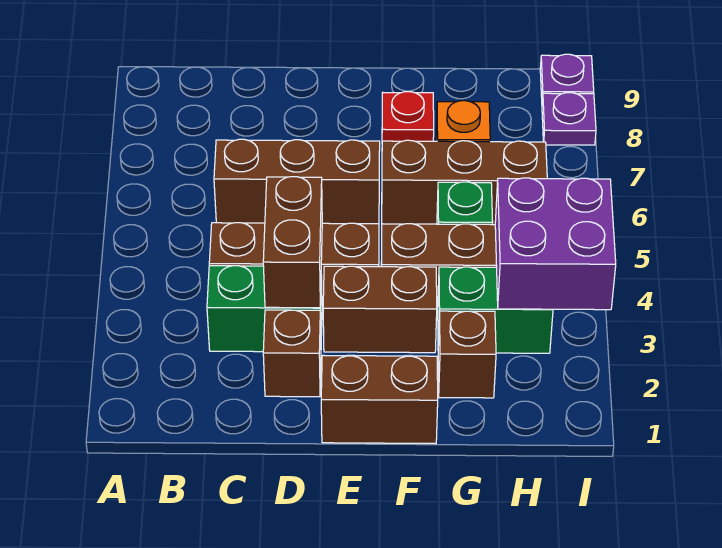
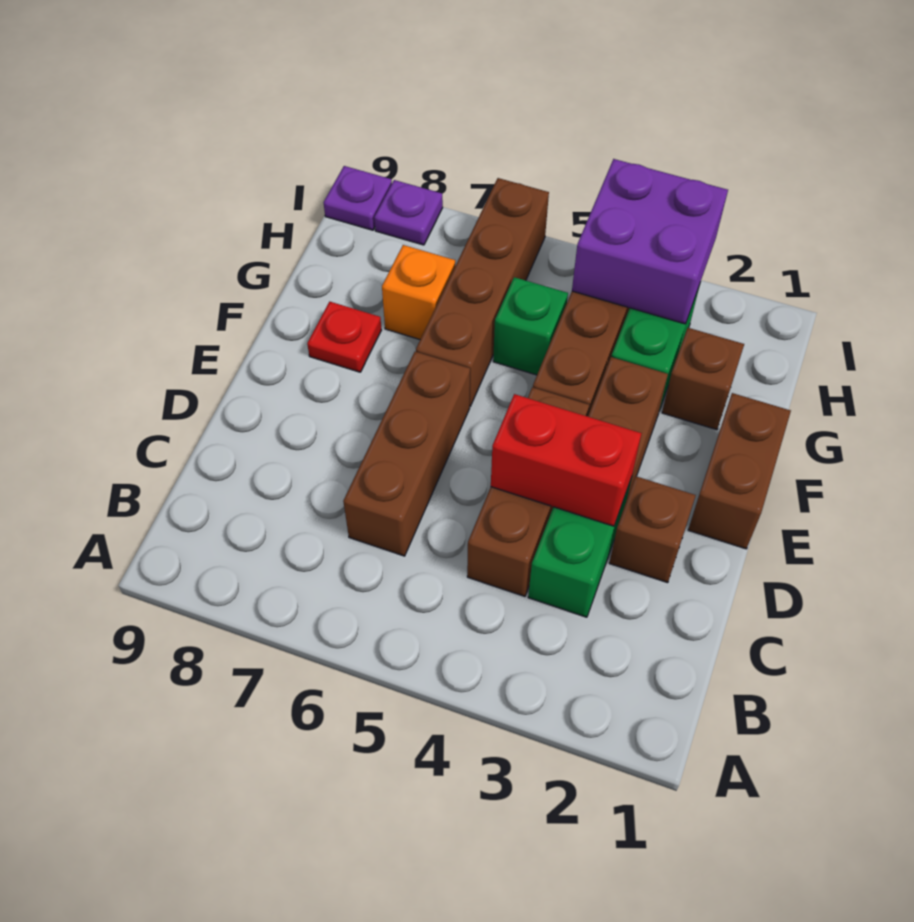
brown brick D3:D4 level 2 -> red brick D3:D4 level 2
brown brick F6:H6 level 1 -> brown brick F6:I6 level 1

